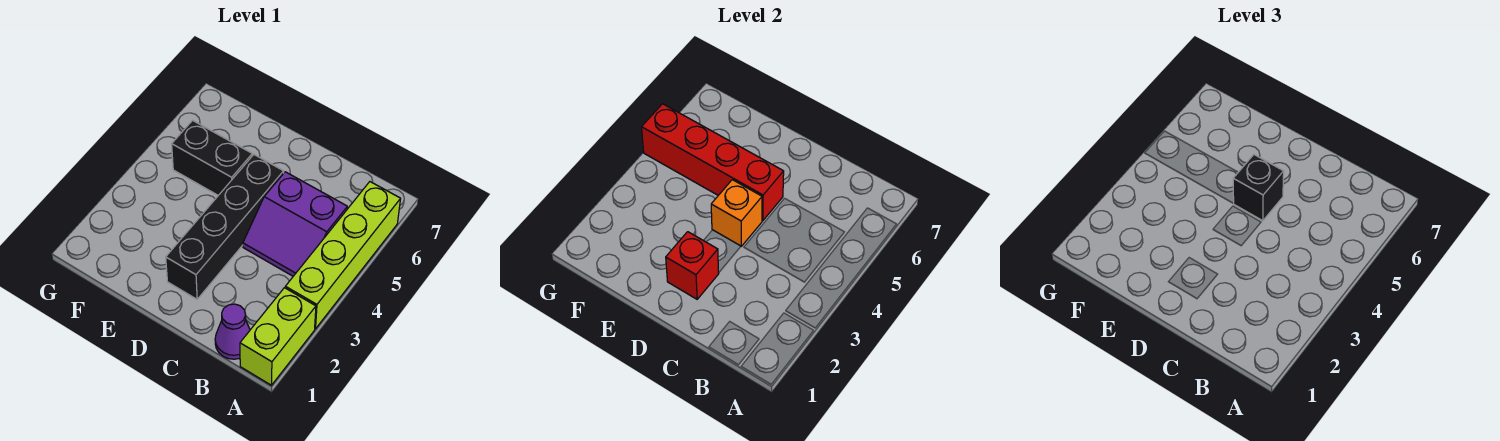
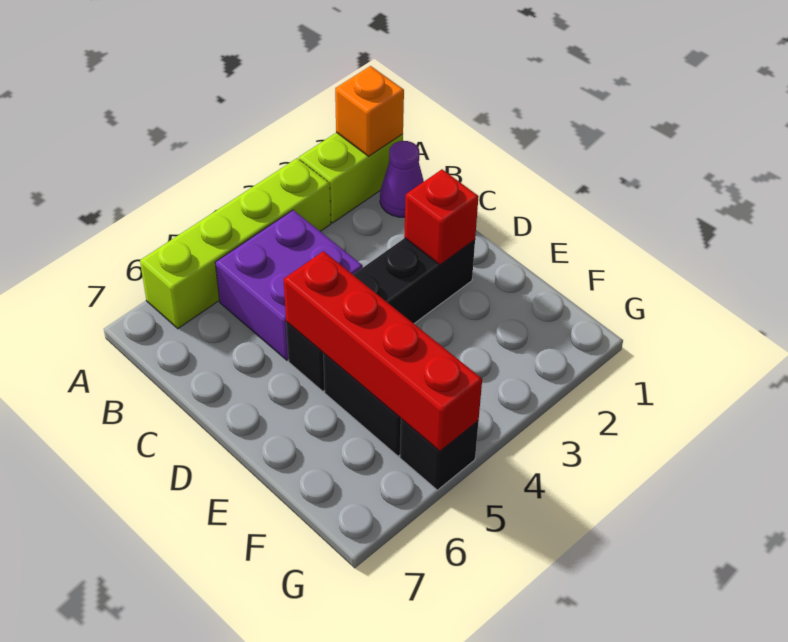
purple slope B4:C5 level 1 top 5 -> purple brick B4:C5 level 1
orange brick D4 level 2 -> orange brick A1 level 2
black brick D5 level 3 -> black brick G5 level 1

